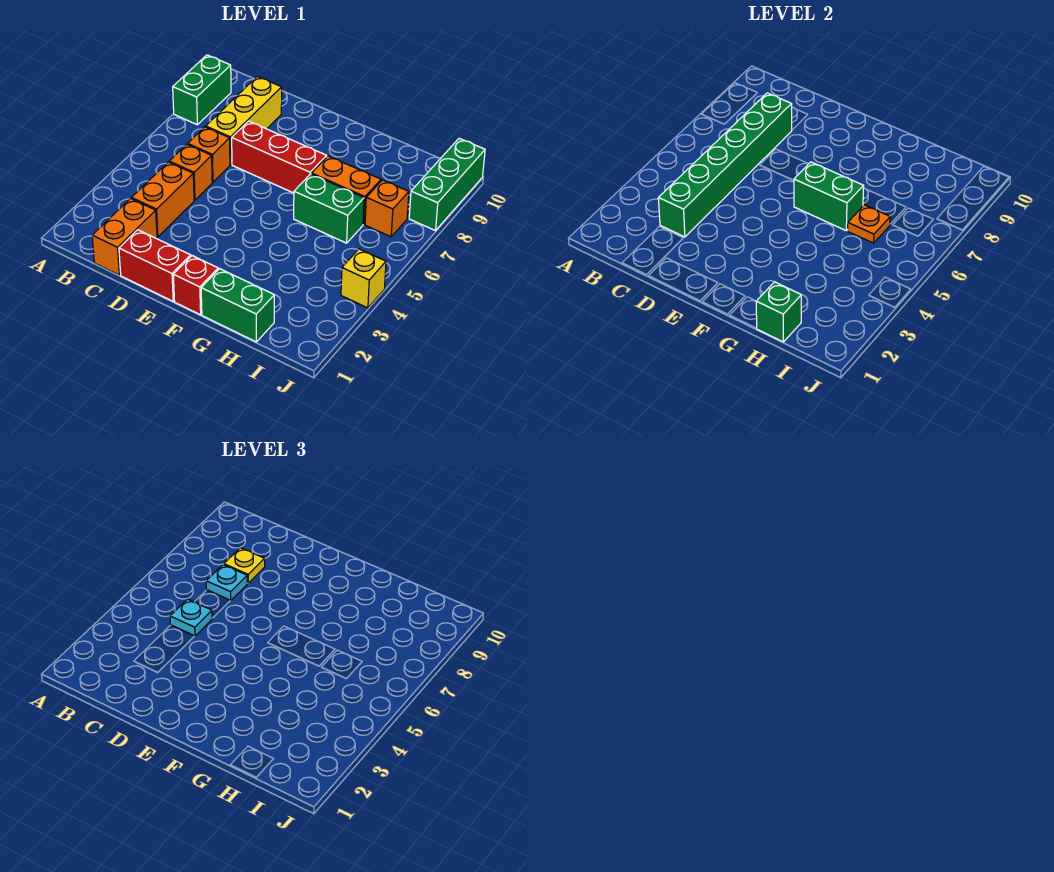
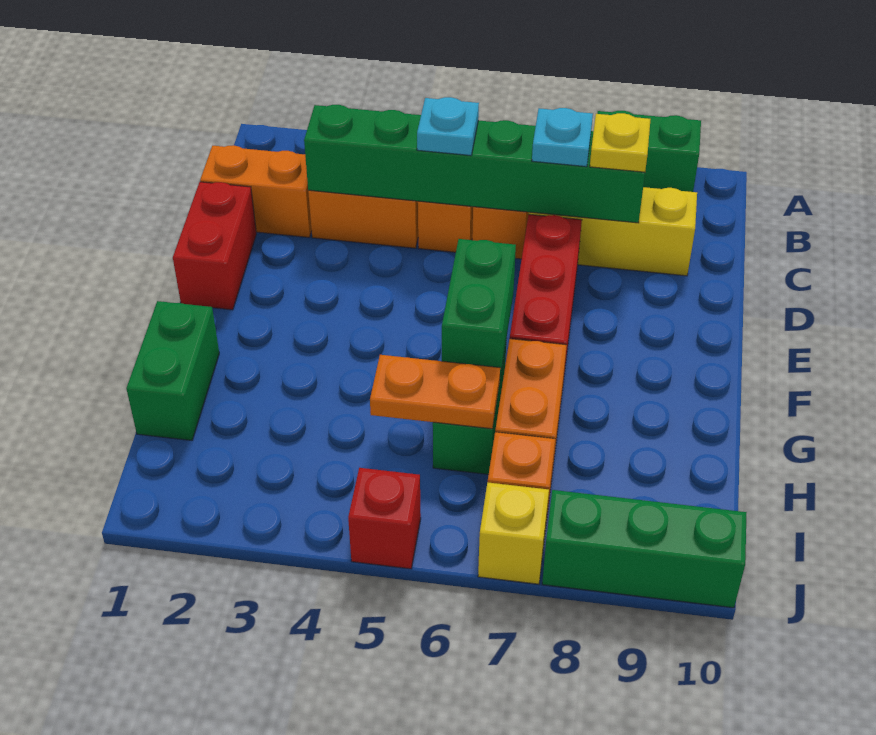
red brick F1 level 1 -> red brick J5 level 1
green brick H1 level 2 -> none
orange plate H6 level 2 -> orange plate H5:H6 level 2
yellow brick J4 level 1 -> yellow brick J7 level 1

